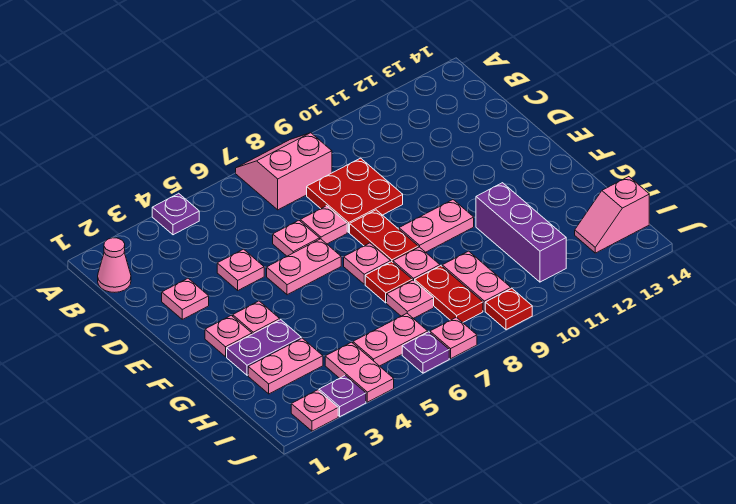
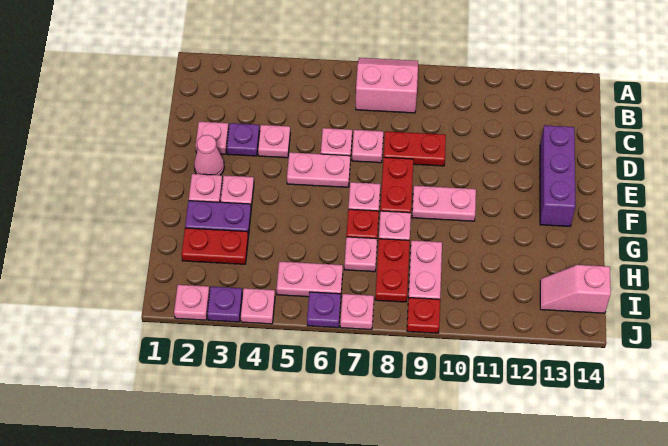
purple plate A4 level 1 -> purple plate D3 level 1
pink cone B1 level 1 -> pink cone E2 level 1
red plate C8:D9 level 1 -> red plate D8:D9 level 1
purple brick G11:I11 level 1 -> purple brick D13:F13 level 1
pink plate H2:H3 level 1 -> red plate H2:H3 level 1
pink plate I4:J4 level 1 -> pink plate J4 level 1

